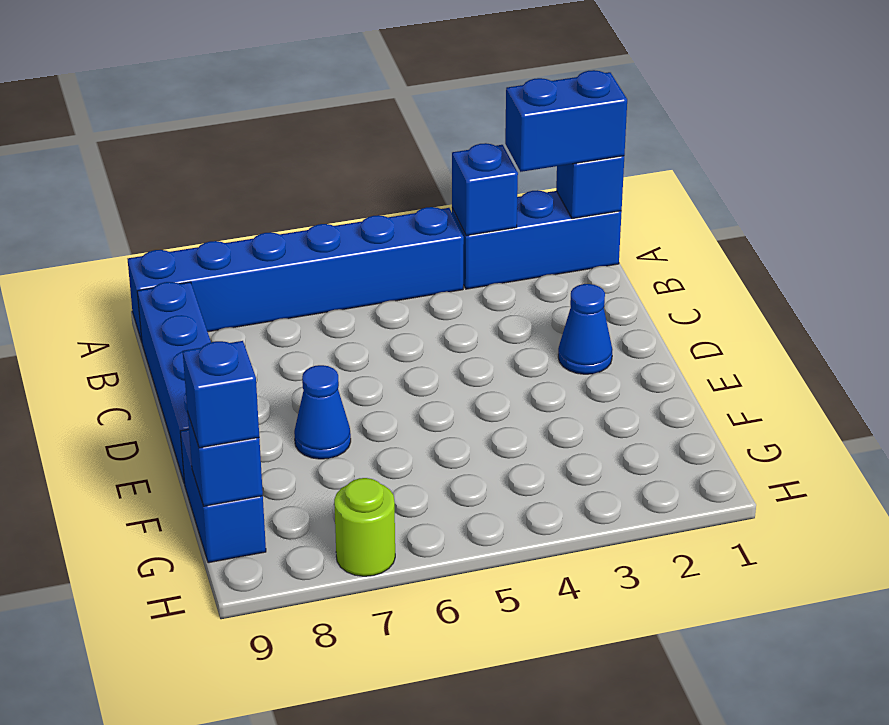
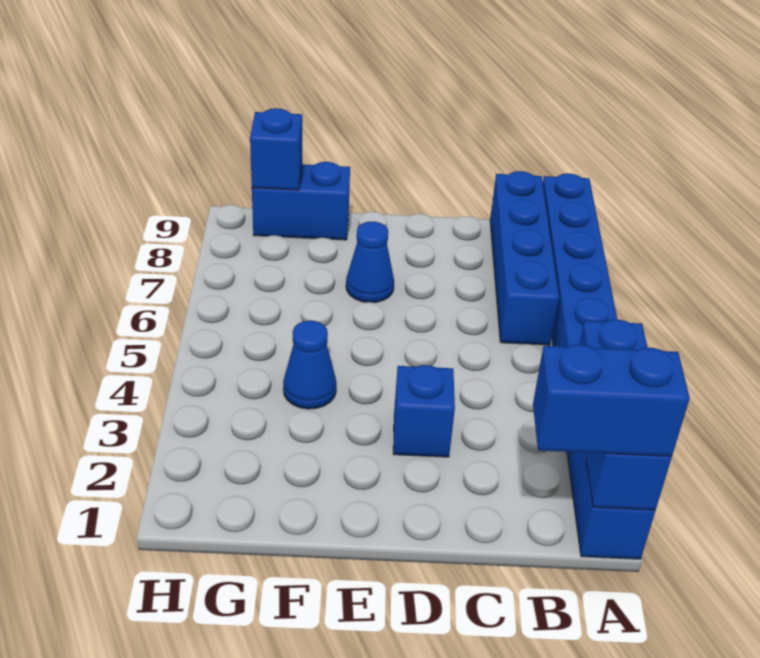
blue brick A1:A2 level 3 -> blue brick A1:B1 level 3
blue brick B9:E9 level 1 -> blue brick B6:B9 level 1
blue cone D2 level 1 -> blue cone F4 level 1
blue brick G9 level 3 -> blue brick D3 level 1
lime round brick H7 level 1 -> none

